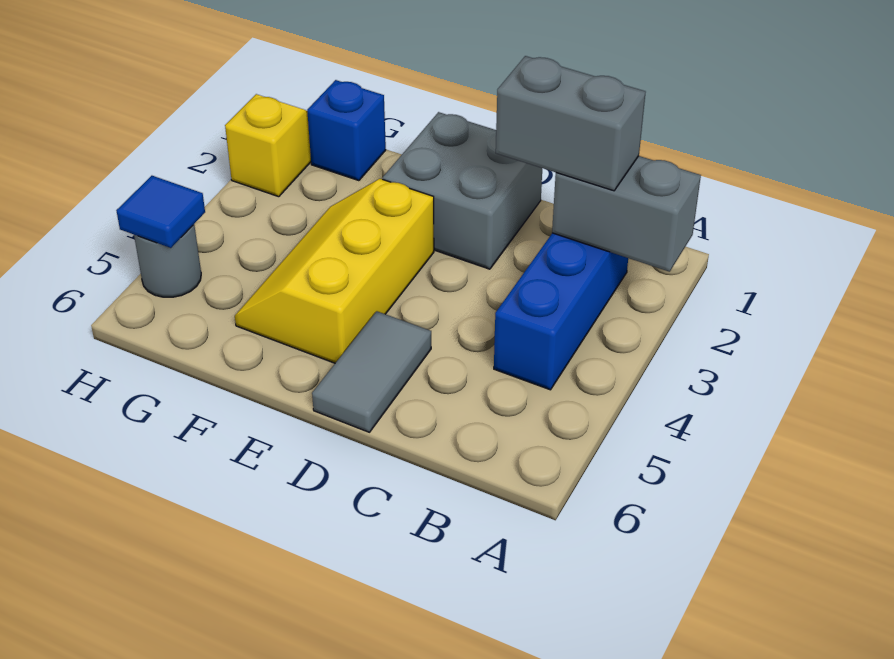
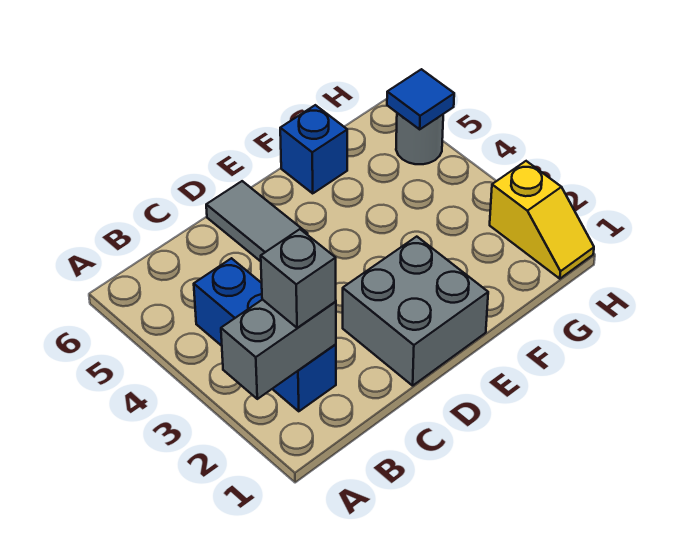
grey brick B2:C2 level 3 -> grey brick B2 level 3
yellow slope E3:F5 level 1 top E -> none
blue brick G1 level 1 -> blue brick F6 level 1

